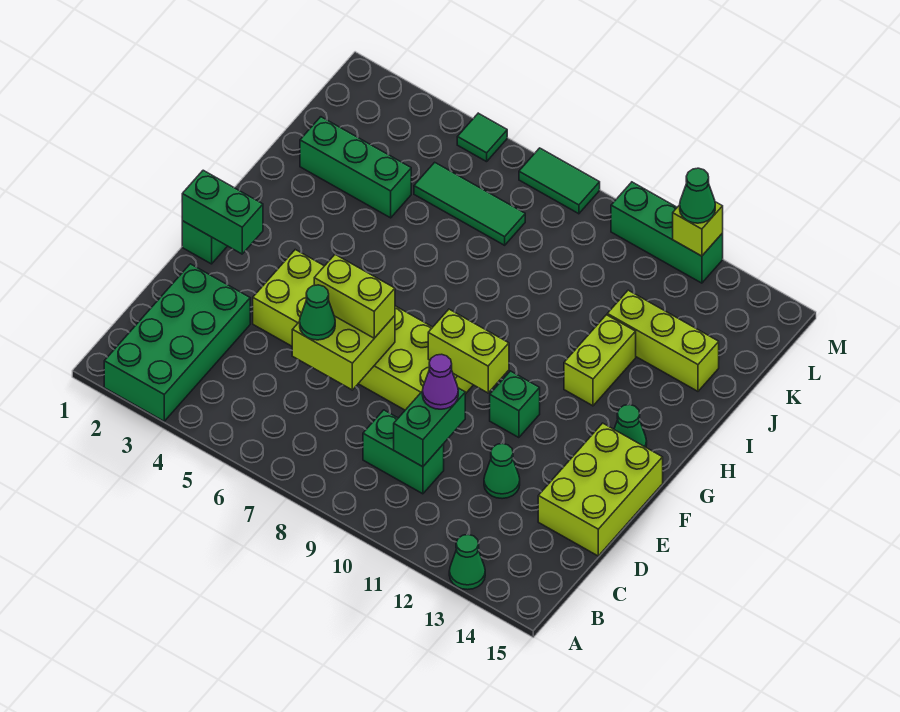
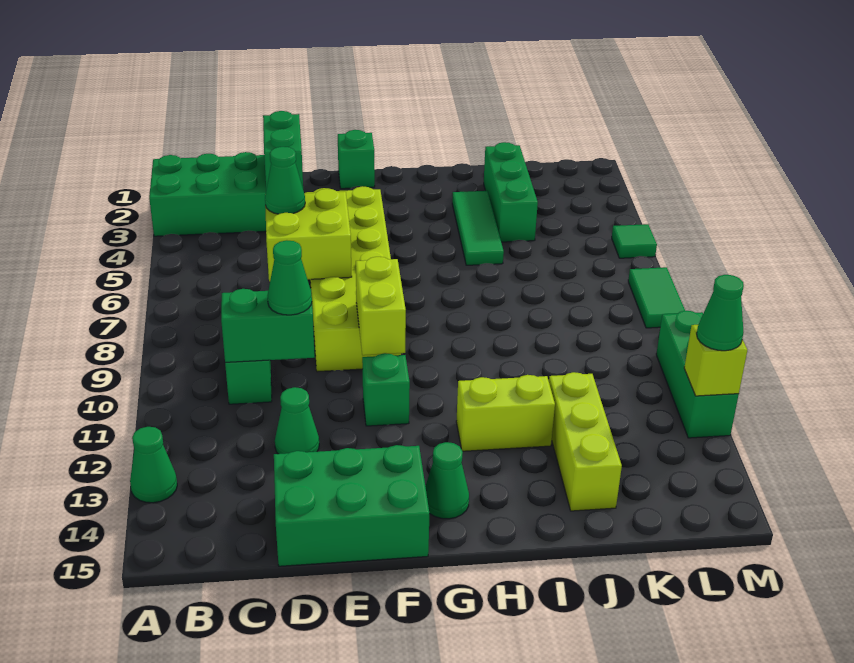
purple cone D10 level 3 -> green cone D10 level 3
lime brick D14:F15 level 1 -> green brick D14:F15 level 1
lime brick E6:E7 level 3 -> none
green brick F1:F2 level 2 -> green brick D2:D3 level 2
green tile K5:K7 level 1 -> green tile I3:I5 level 1

